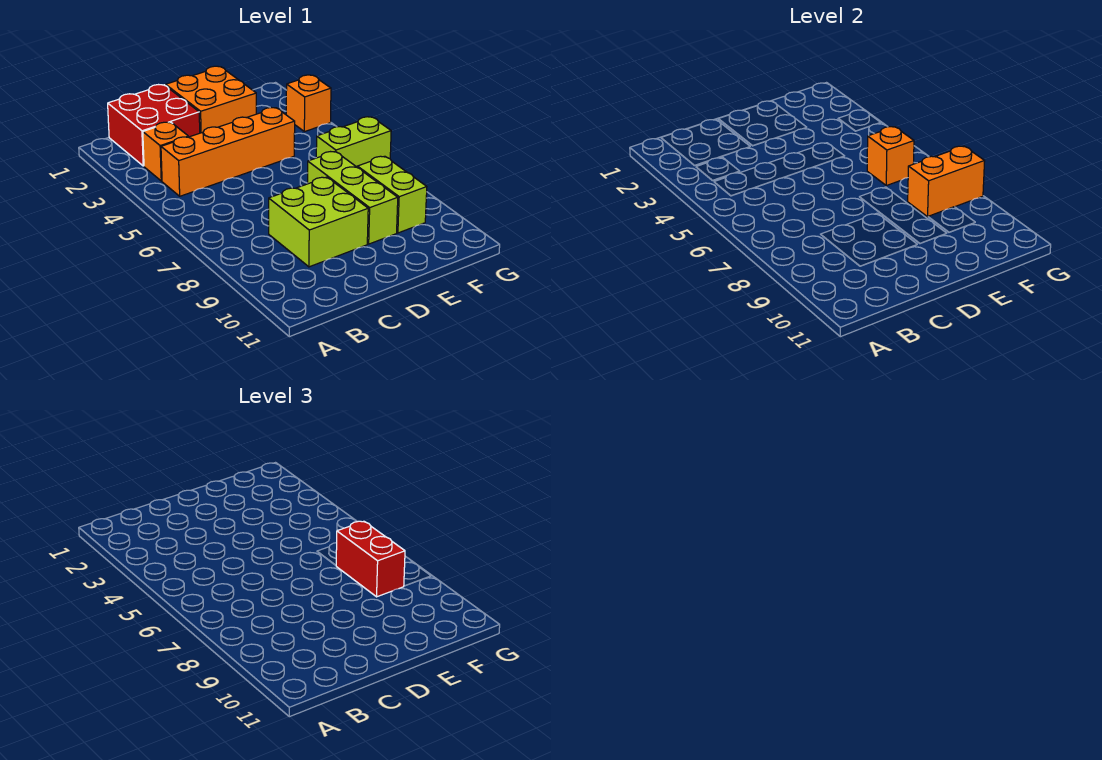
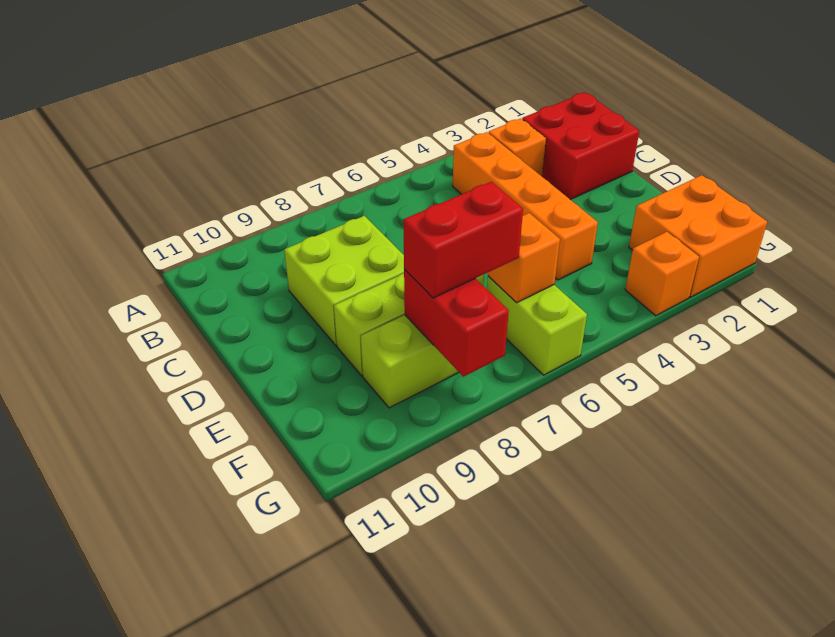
orange brick D1:E2 level 1 -> orange brick F1:G2 level 1
orange brick F8:G8 level 2 -> red brick F8:G8 level 2

